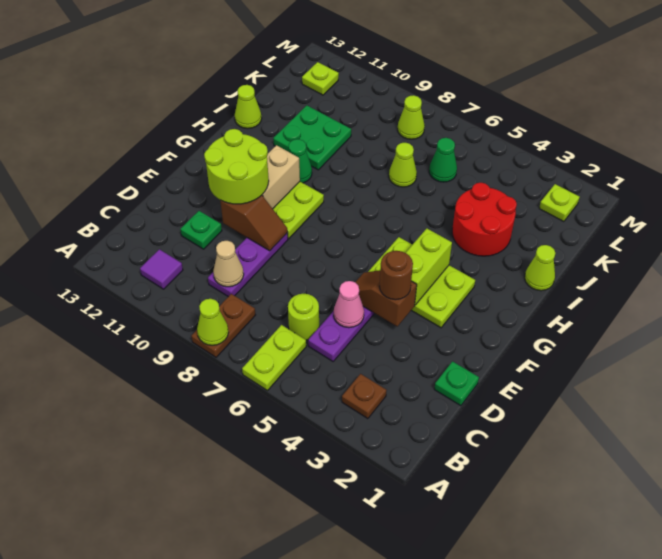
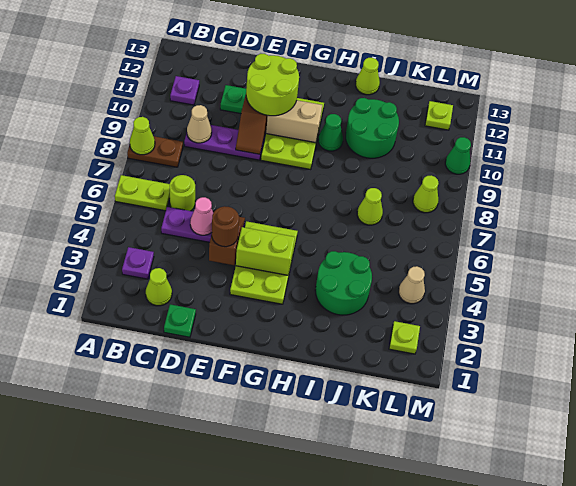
brown plate B3 level 1 -> purple plate B3 level 1
purple tile B11 level 1 -> purple plate B11 level 1
lime cone I1 level 1 -> lime cone C2 level 1
red round brick I3:J4 level 1 -> green round brick I3:J4 level 1
green plate I10:J11 level 1 -> green round brick I10:J11 level 1
green cone K6 level 1 -> green cone M10 level 1
none -> tan cone L4 level 1

